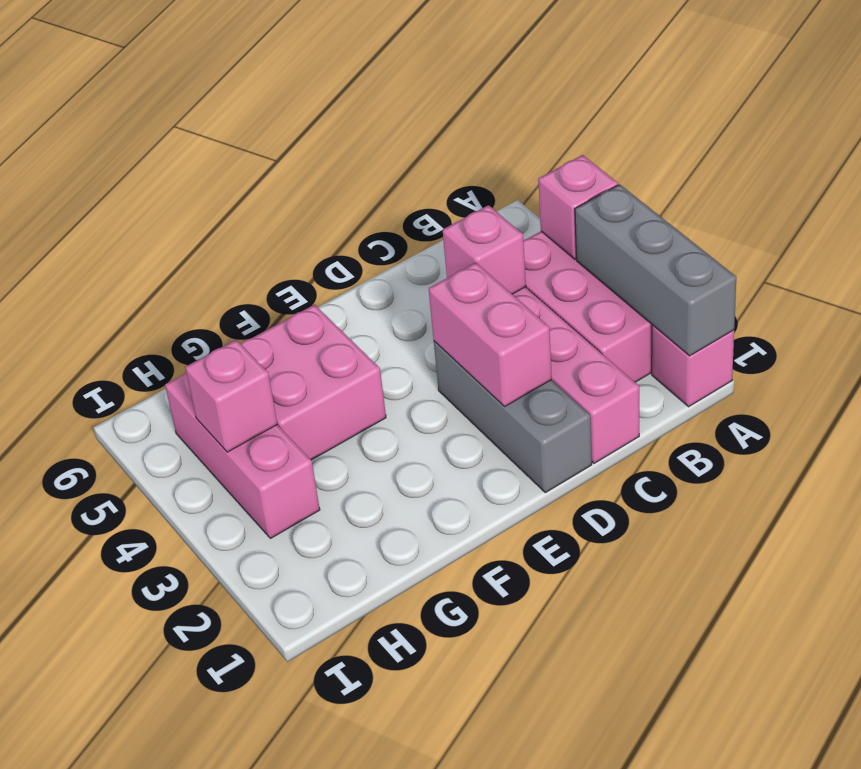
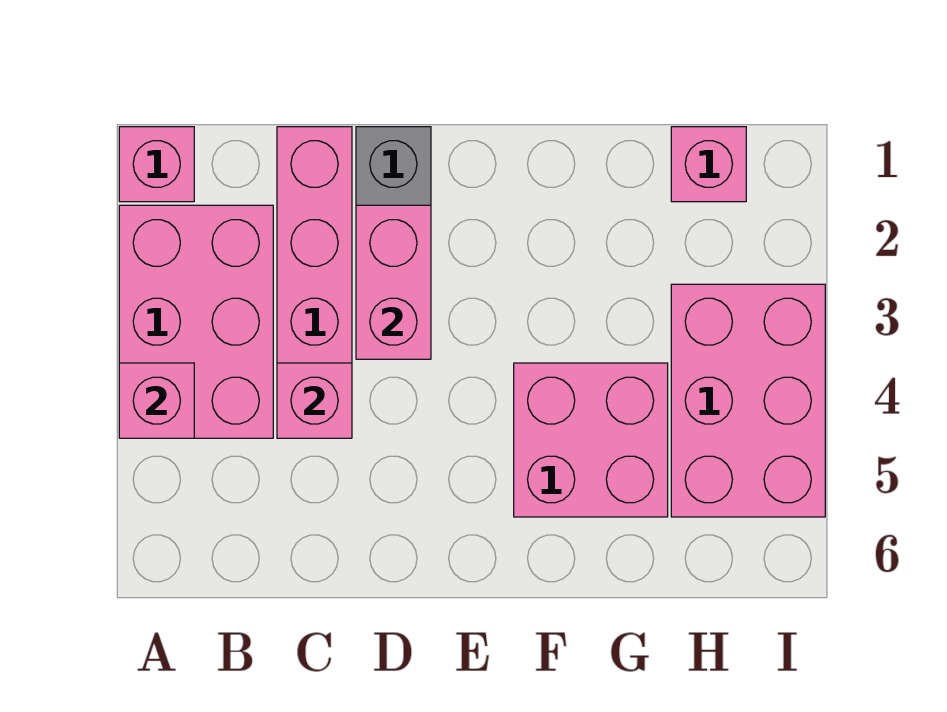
grey brick A1:A3 level 2 -> none
pink brick H3:H5 level 1 -> pink brick H3:I5 level 1
pink brick H4 level 2 -> pink brick H1 level 1

